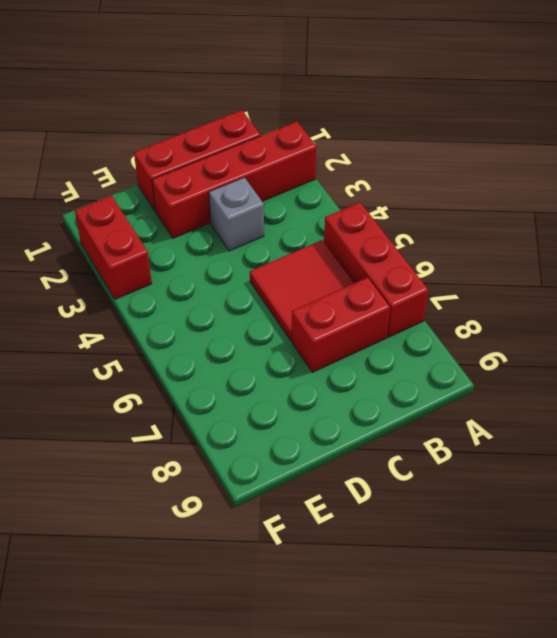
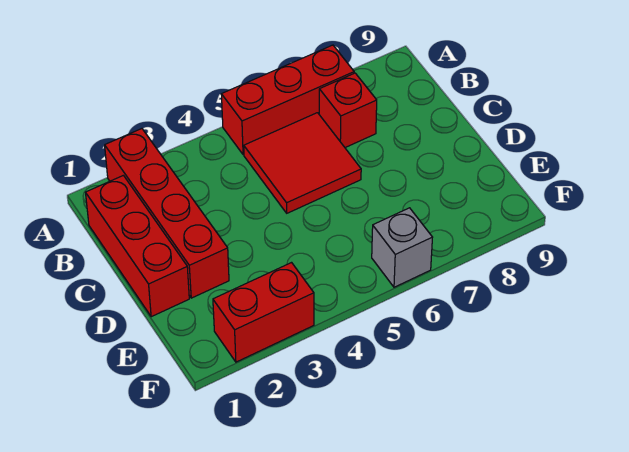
red brick B7:C7 level 1 -> red brick B7 level 1
grey brick C3 level 1 -> grey brick F6 level 1

